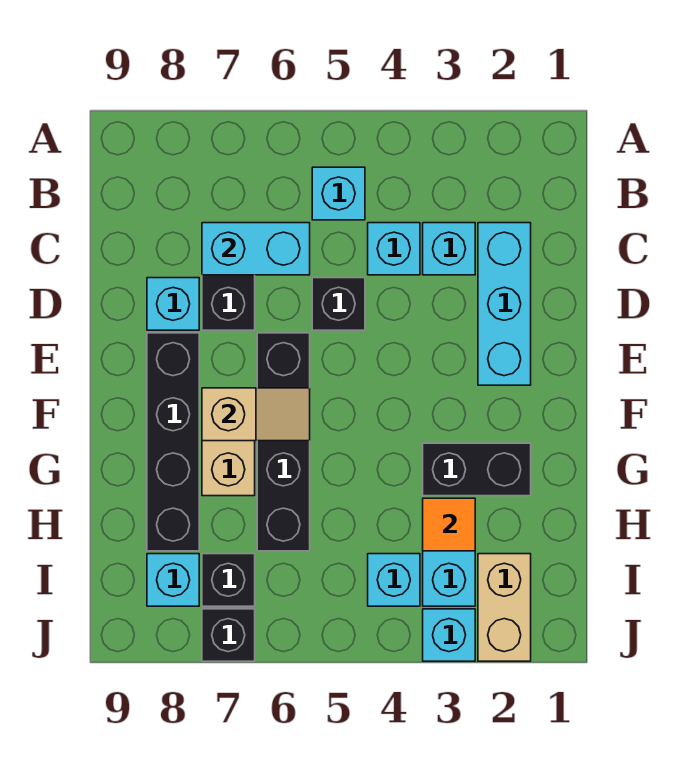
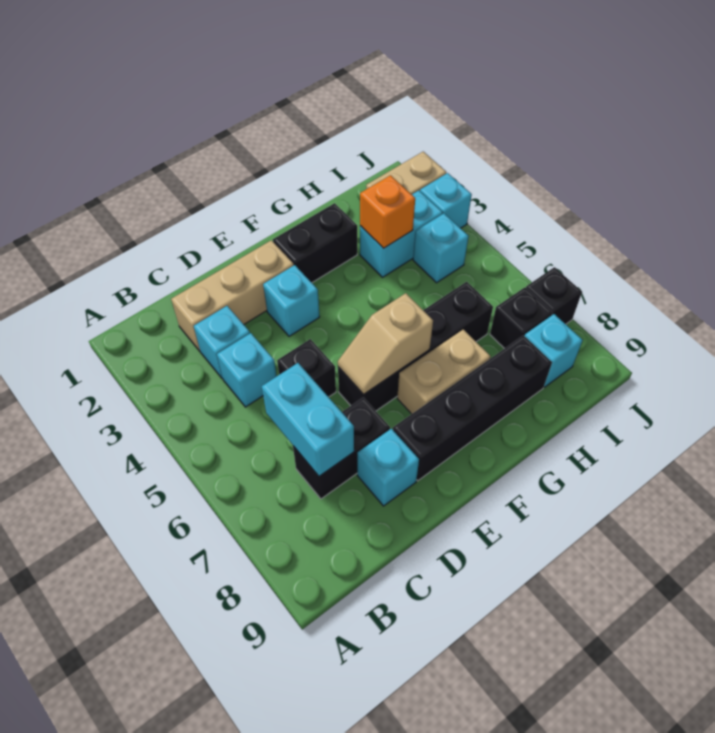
cyan brick B5 level 1 -> cyan brick E3 level 1
cyan brick C2:E2 level 1 -> tan brick C2:E2 level 1
tan slope F6:F7 level 2 top 7 -> tan slope E6:F6 level 2 top F
black brick G2:G3 level 1 -> black brick F2:G2 level 1
orange tile H3 level 2 -> orange brick H3 level 2

